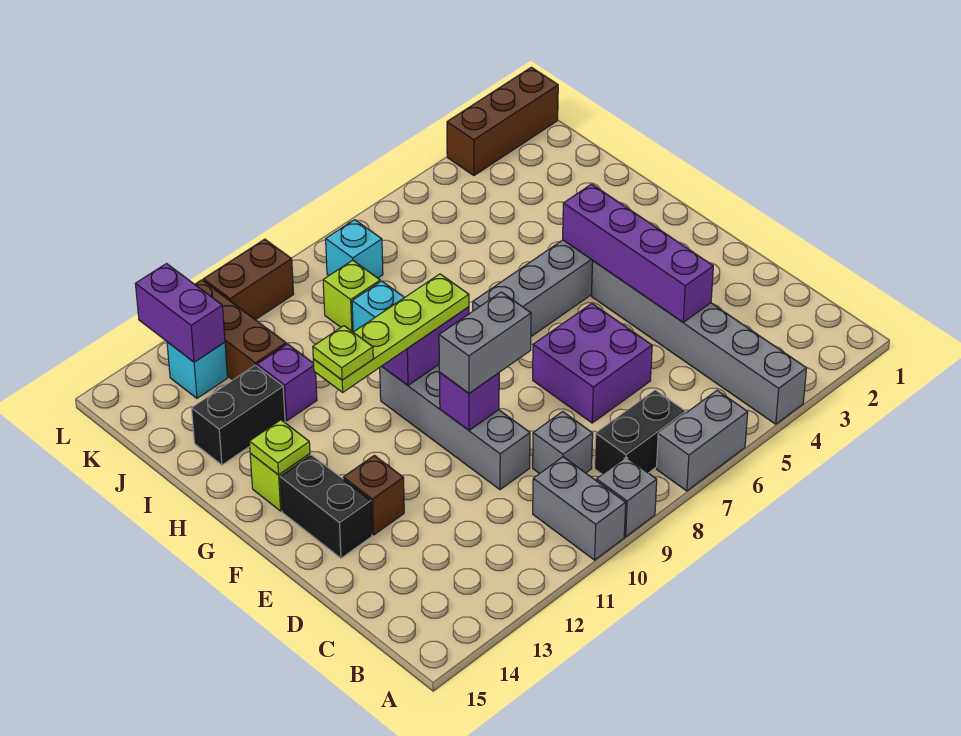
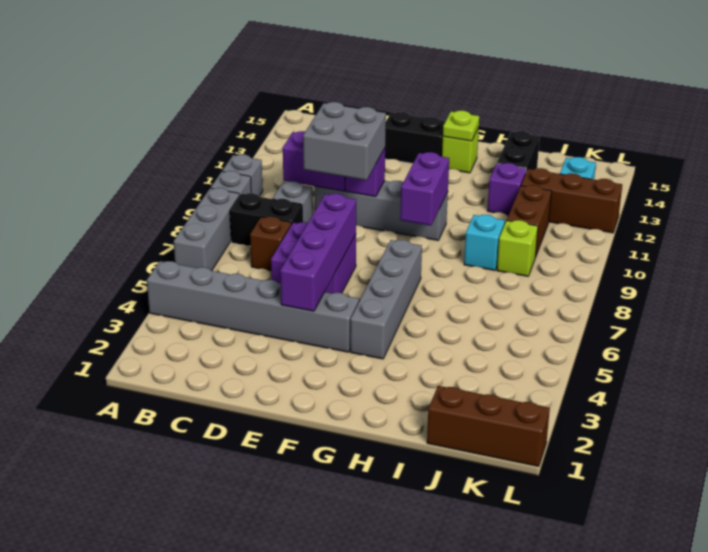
grey brick A6:A7 level 1 -> grey brick A6:A8 level 1
grey brick A10:B10 level 1 -> grey brick A10 level 1
black brick B7:B8 level 1 -> black brick B8:C8 level 1
purple brick D4:G4 level 2 -> purple brick E4:E7 level 2
grey brick E9:E10 level 3 -> grey brick D9:E10 level 3
brown brick E13 level 1 -> brown brick C7 level 1
lime plate G9:G12 level 3 -> none
lime plate G12 level 4 -> none
cyan brick K8 level 1 -> none
purple brick K13:L13 level 2 -> purple brick C10:D10 level 2
brown brick L1:L3 level 1 -> brown brick J1:L1 level 1
brown brick L10:L11 level 1 -> brown brick J10:J11 level 1

